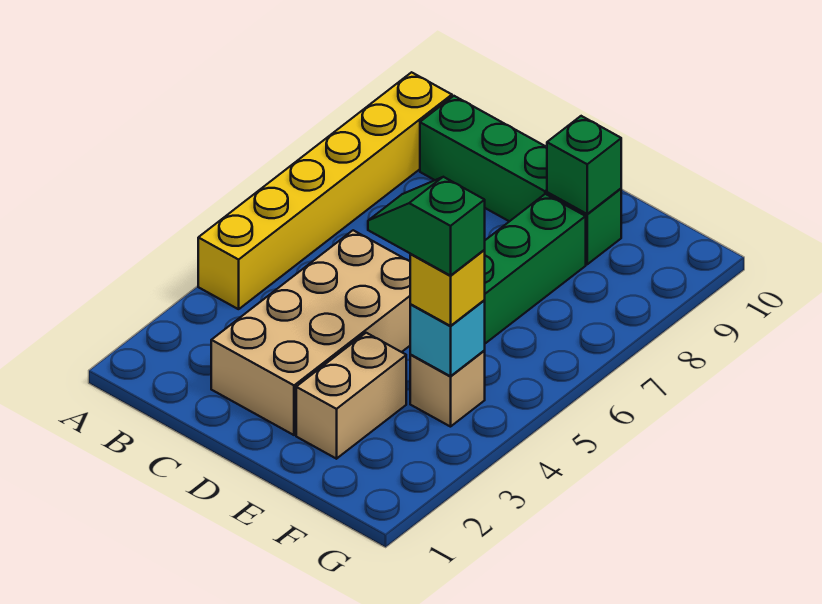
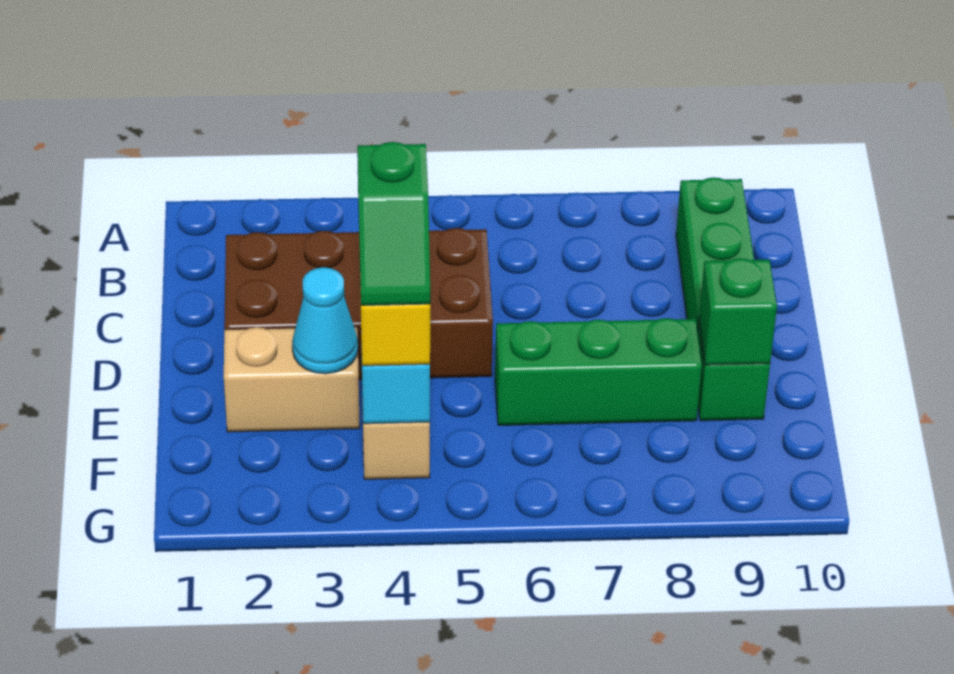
yellow brick A4:A9 level 1 -> none
tan brick C2:D5 level 1 -> brown brick C2:D5 level 1
none -> cyan cone E3 level 2
green slope E4:F4 level 4 top F -> green slope E4:F4 level 4 top E

